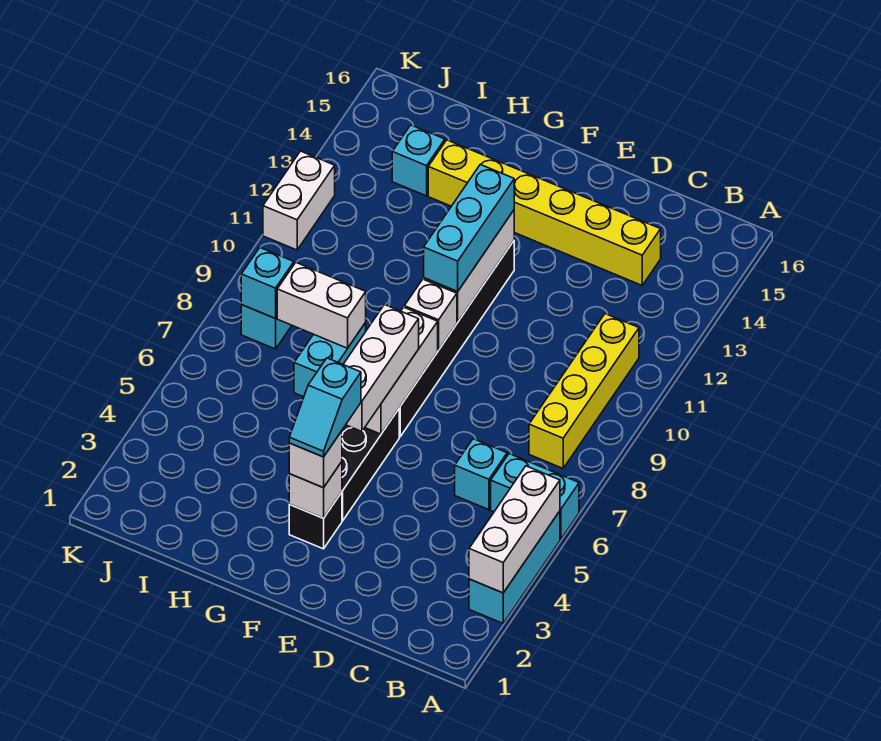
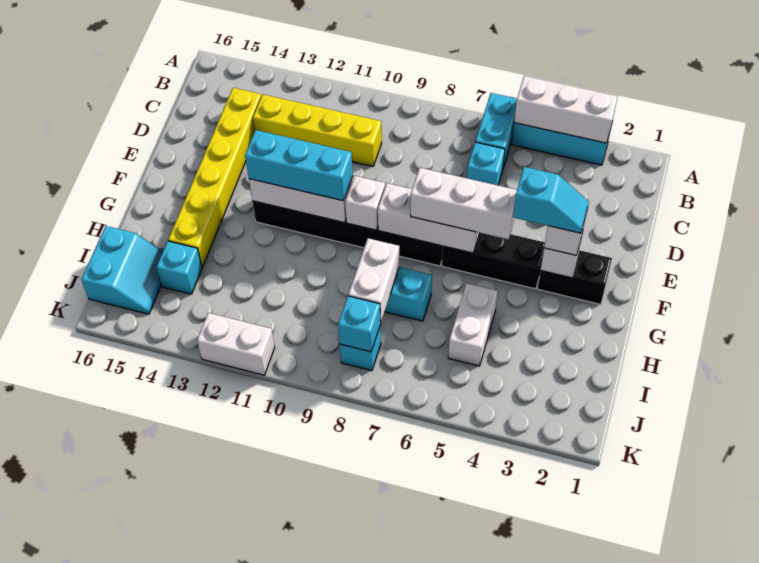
yellow brick B8:B11 level 1 -> yellow brick C10:C13 level 1
black brick F3 level 1 -> black brick F2:F3 level 1
none -> white brick H5:I5 level 1
none -> cyan slope I15:J16 level 1 top 16

